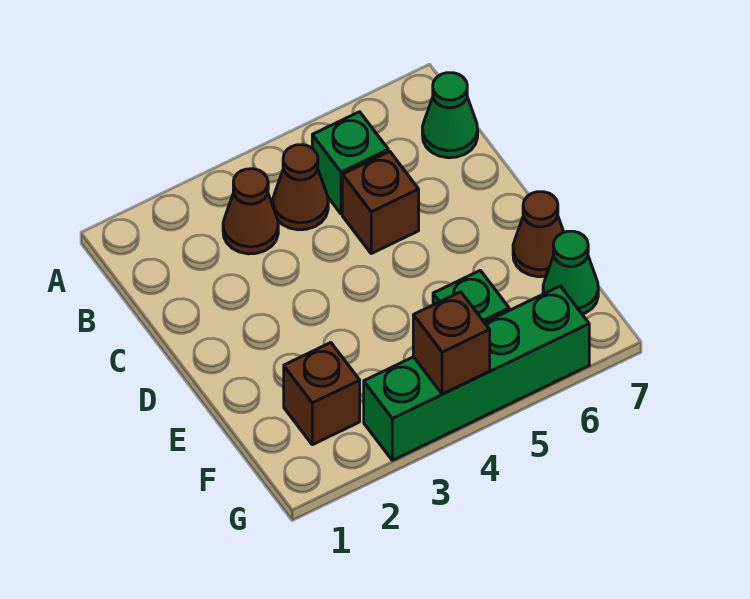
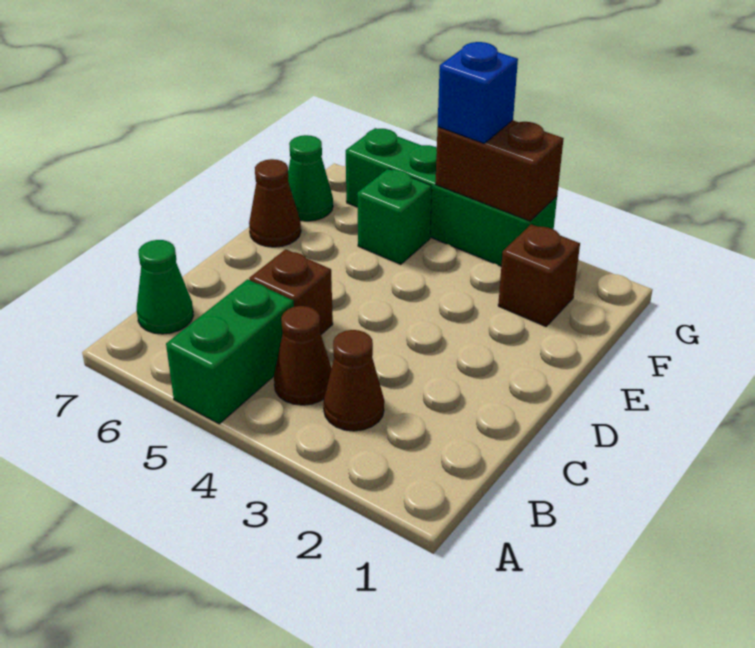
green brick B5 level 1 -> green brick A5:B5 level 1
brown brick G4 level 2 -> brown brick G3:G4 level 2
none -> blue brick G4 level 3

